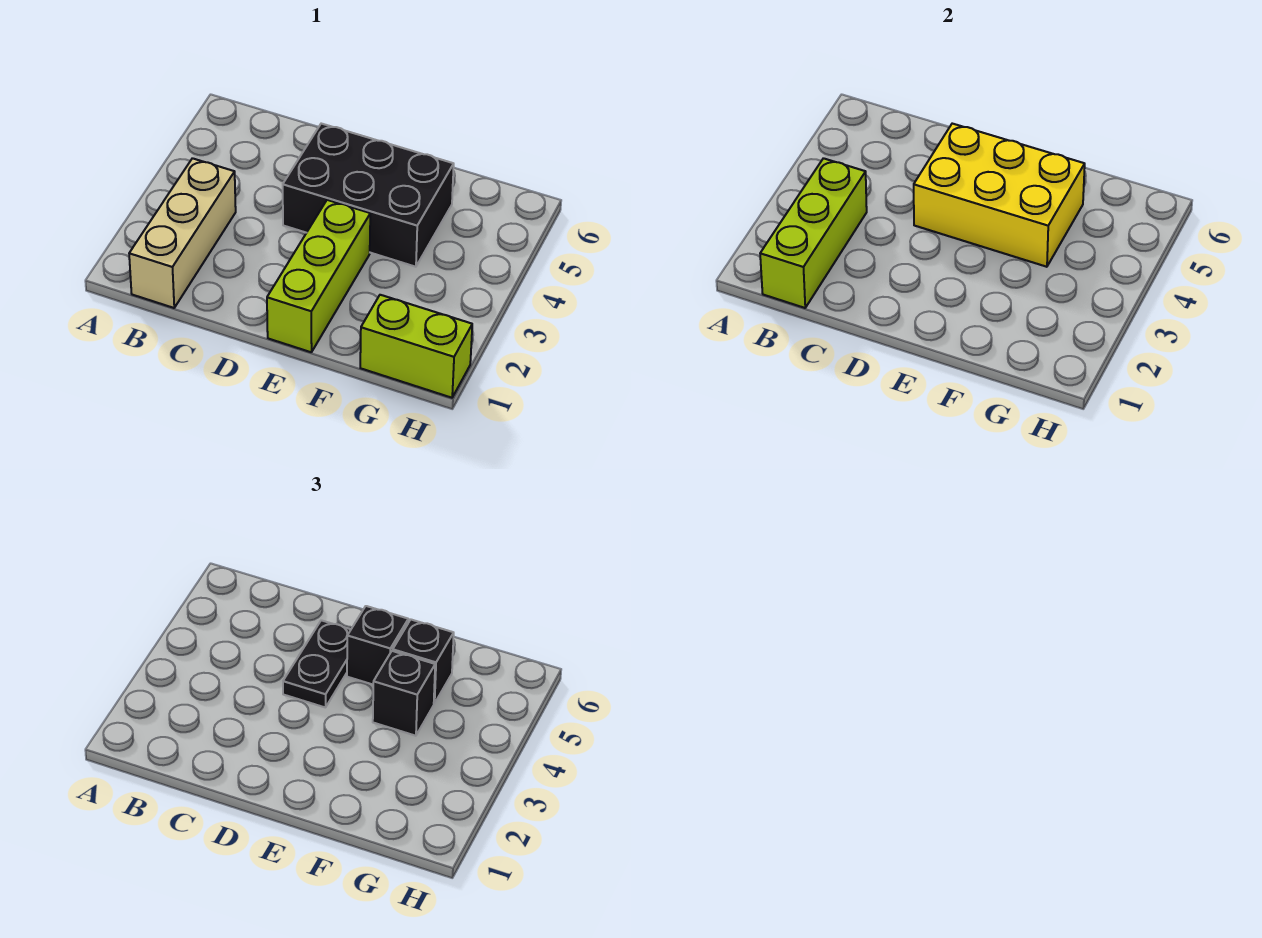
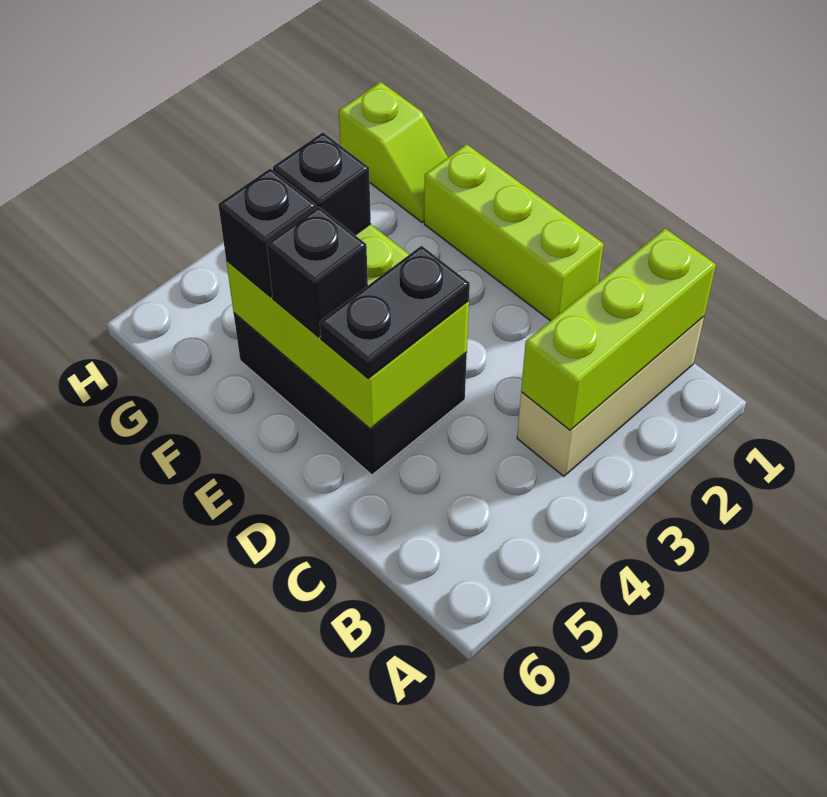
yellow brick D4:F5 level 2 -> lime brick D4:F5 level 2
lime brick E1:E3 level 1 -> lime brick D1:F1 level 1
lime brick G1:H1 level 1 -> lime slope G1:H1 level 1 top H

